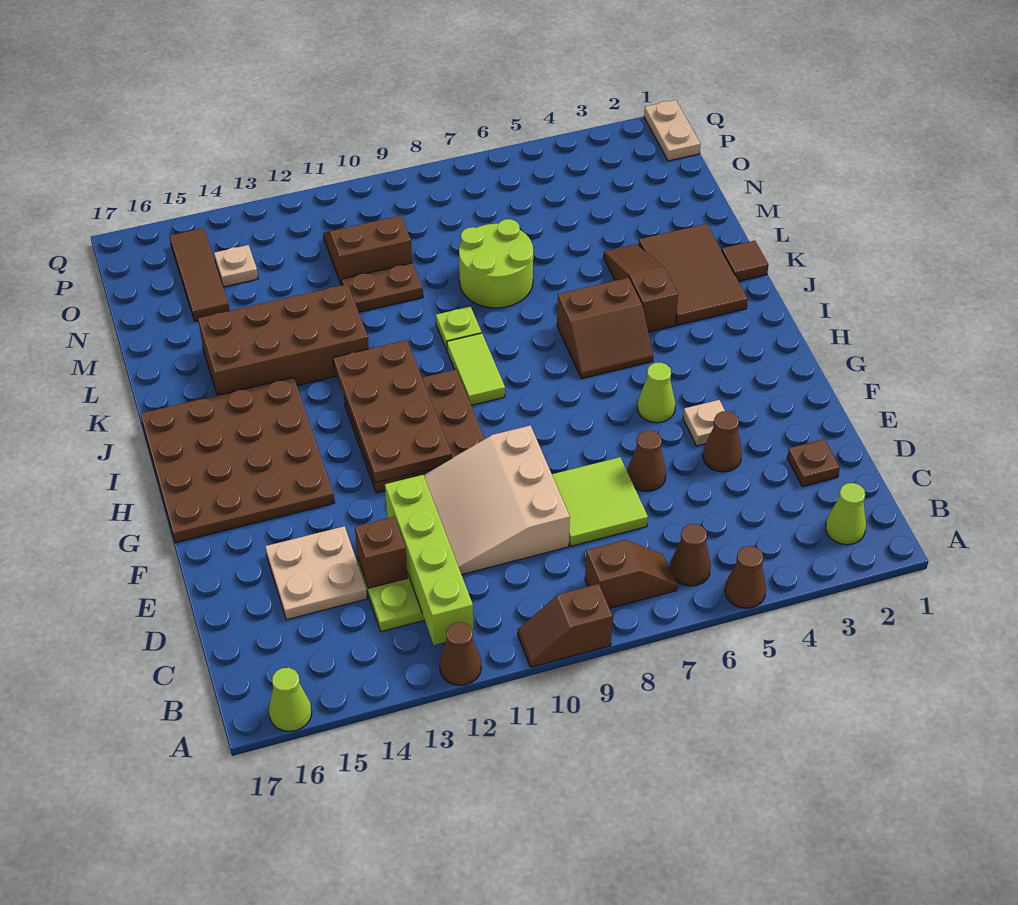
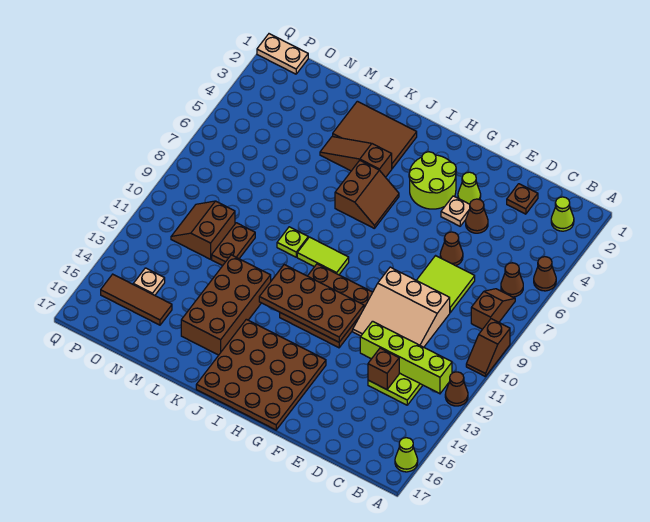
tan plate D14:E15 level 1 -> none
lime cone G5 level 1 -> lime cone F3 level 1
brown tile K1 level 1 -> none
lime round brick L7:M8 level 1 -> lime round brick G3:H4 level 1

